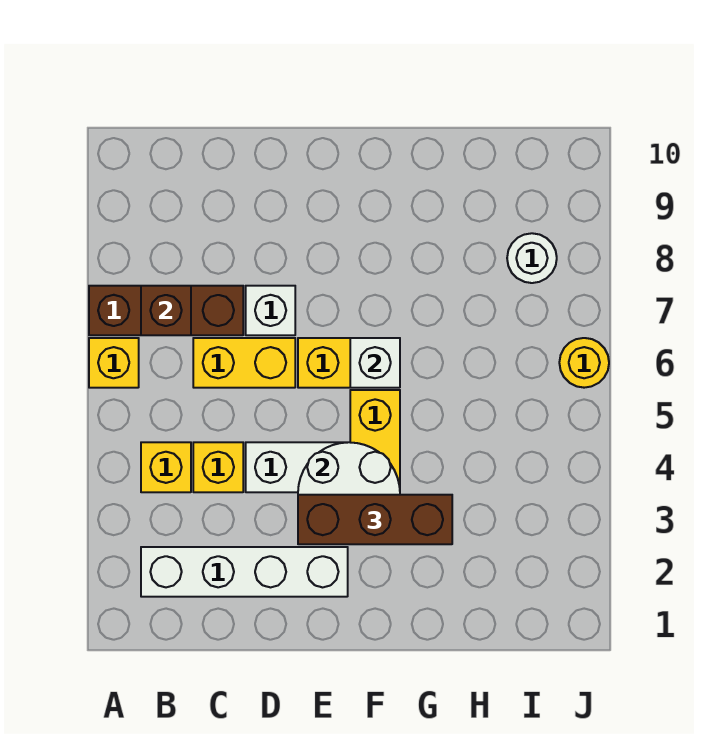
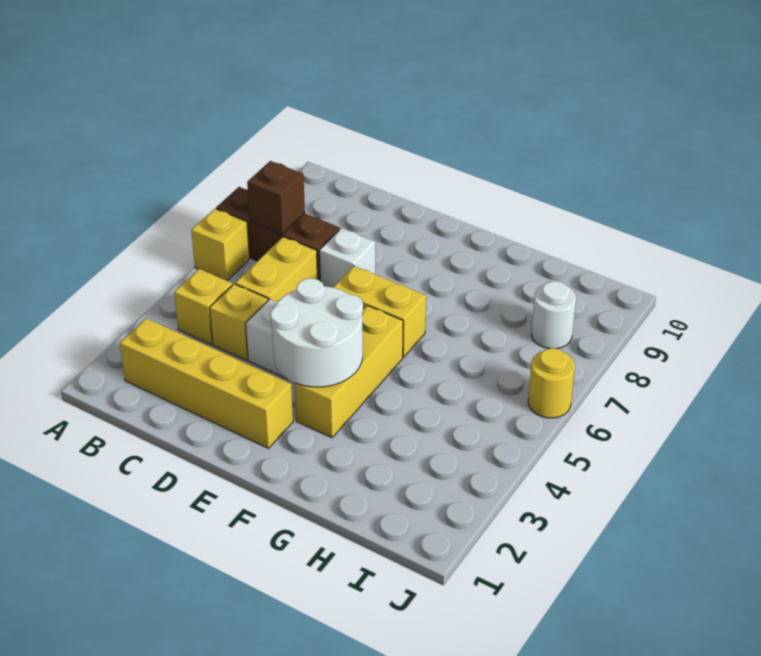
white brick B2:E2 level 1 -> yellow brick B2:E2 level 1
yellow brick C6:D6 level 1 -> yellow brick C5:C6 level 1
brown brick E3:G3 level 3 -> none
white brick F6 level 2 -> none

